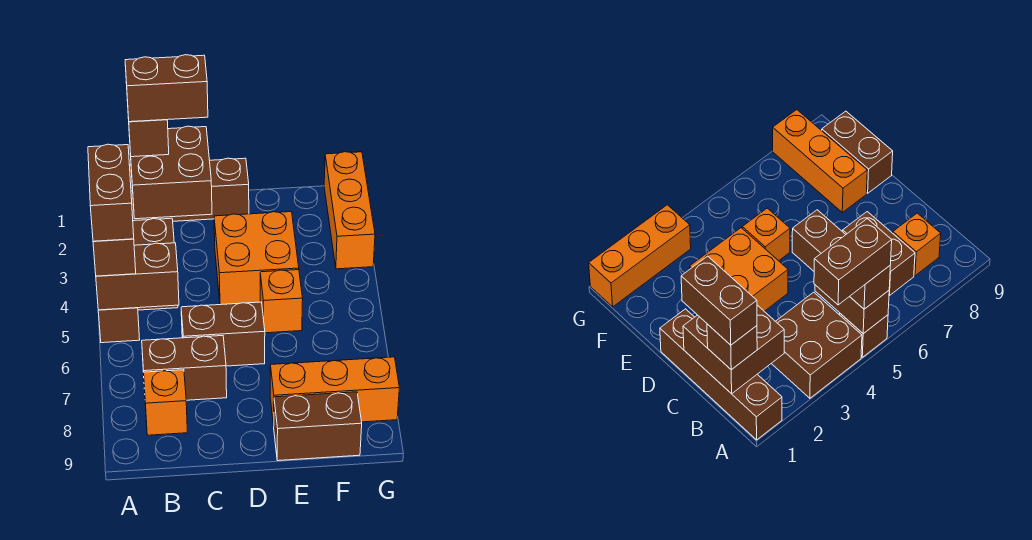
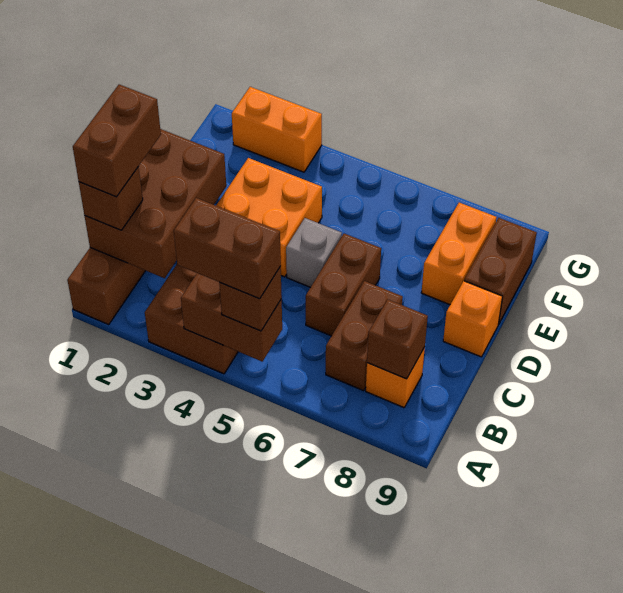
brown brick A5 level 1 -> brown brick B8 level 2
brown brick A5:B5 level 2 -> brown brick A4:A5 level 2
brown brick B1:C2 level 2 -> brown brick B1:D2 level 2
none -> grey brick D5 level 1
orange brick E5 level 1 -> orange brick D9 level 1
orange brick E8:G8 level 1 -> orange brick E8:F8 level 1
orange brick G1:G3 level 1 -> orange brick G2:G3 level 1

